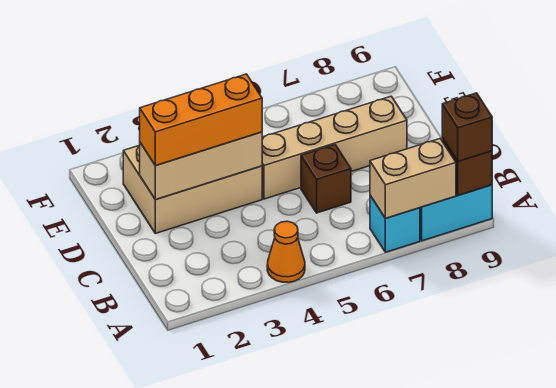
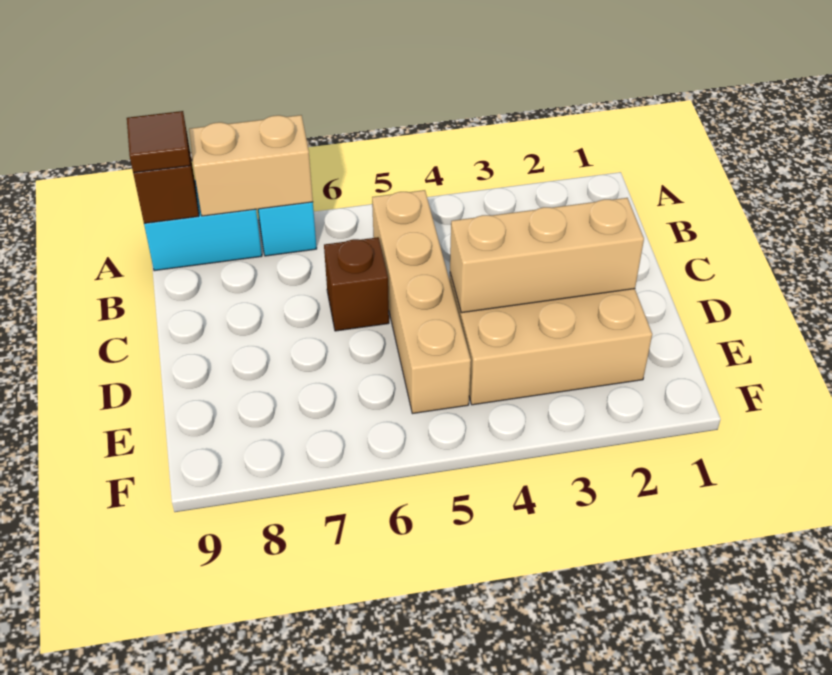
orange cone A4 level 1 -> none
brown brick A9 level 3 -> brown tile A9 level 3
orange brick D2:D4 level 3 -> none
tan brick D5:D8 level 1 -> tan brick B5:E5 level 1

